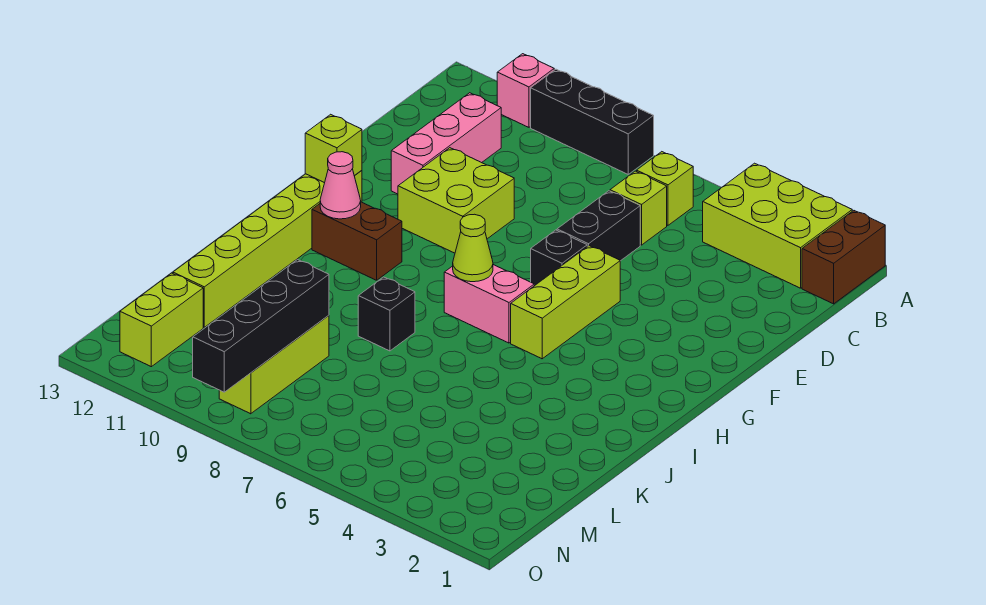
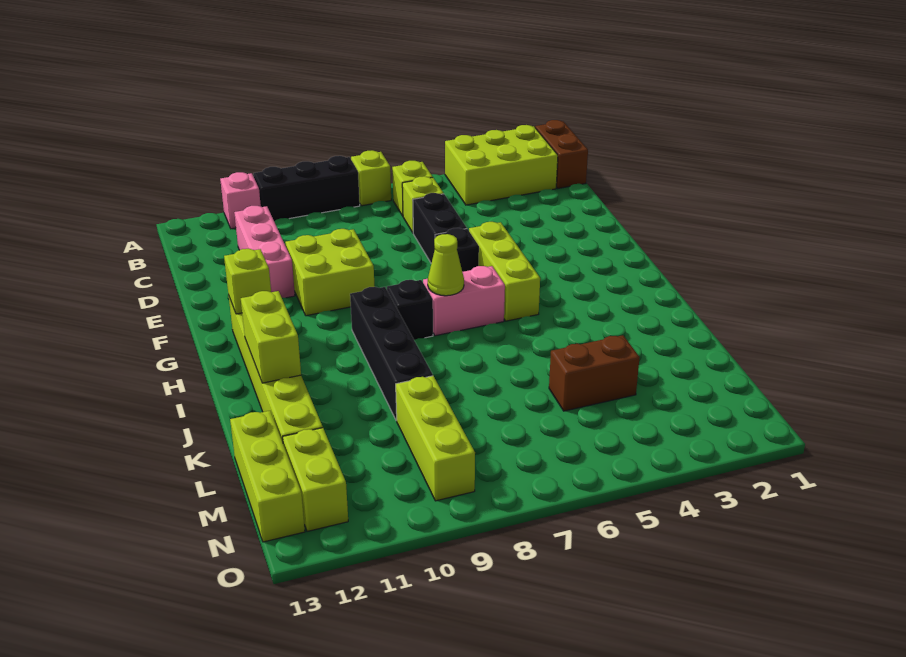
none -> lime brick A7 level 1
brown brick H10:H11 level 1 -> brown brick L4:L5 level 1
pink cone H11 level 2 -> none
none -> lime brick I12:J12 level 2
black brick J8 level 1 -> black brick H8 level 1
black brick L9:O9 level 2 -> black brick H9:K9 level 1
none -> lime brick L13:N13 level 1

